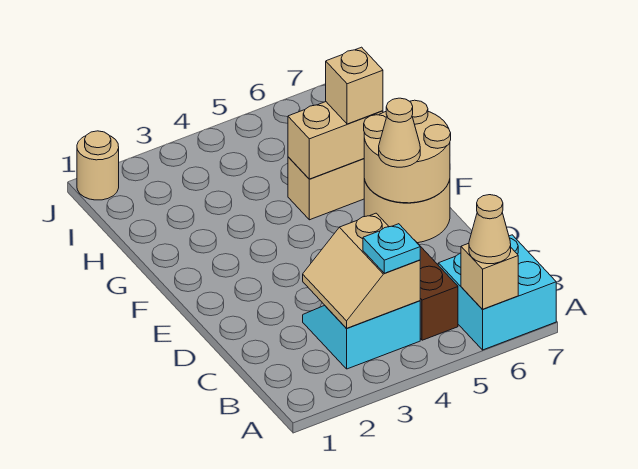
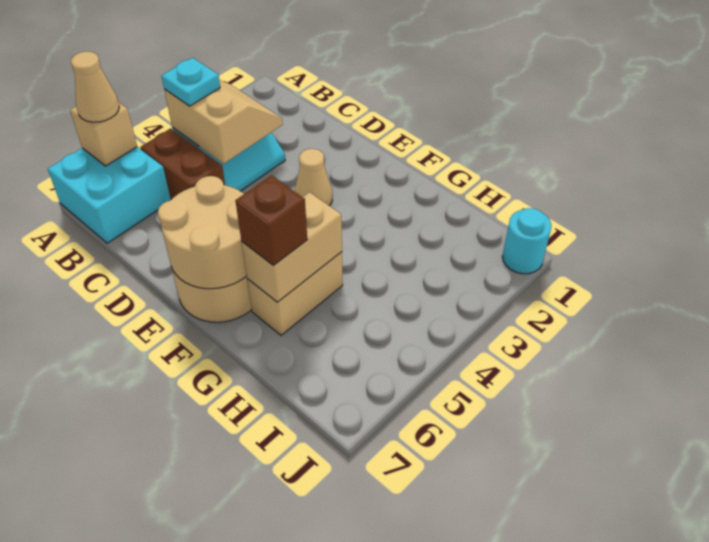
tan cone E6 level 3 -> tan cone E3 level 1
tan brick G6 level 3 -> brown brick G6 level 3
tan round brick J1 level 1 -> cyan round brick J1 level 1

